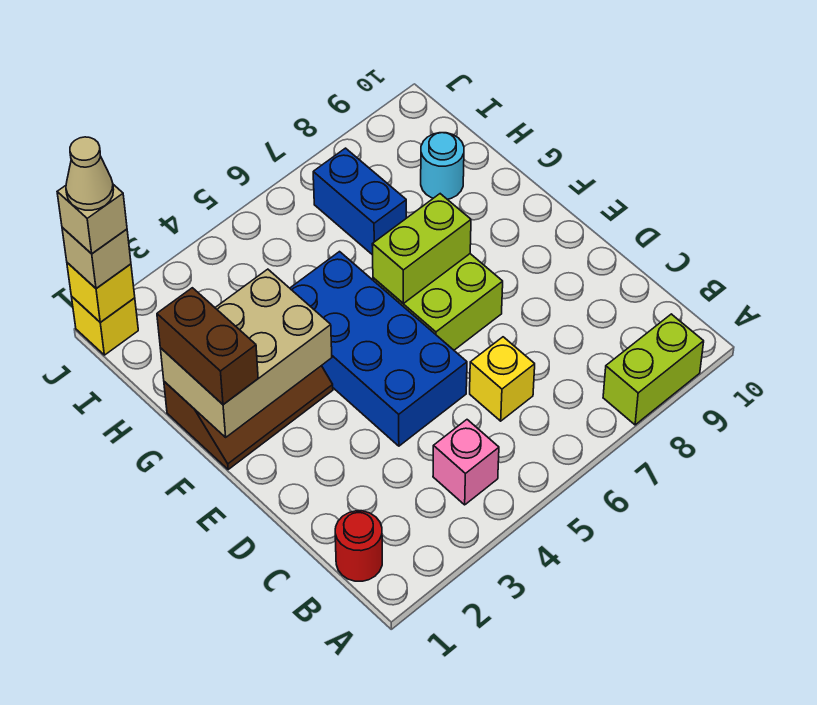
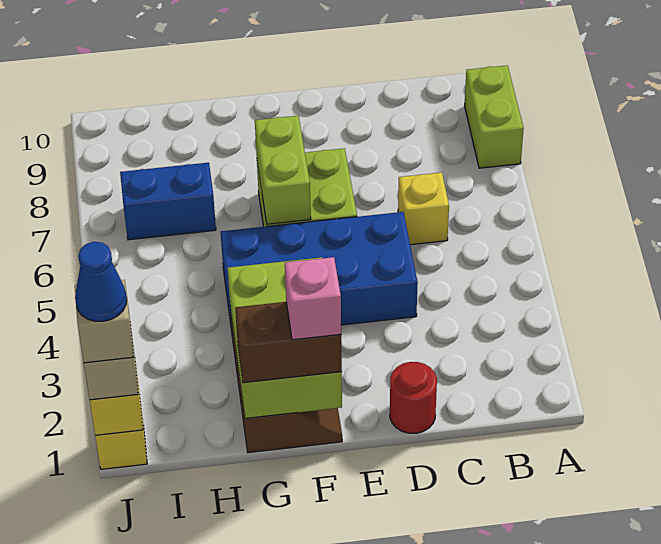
red round brick B1 level 1 -> red round brick D1 level 1
pink brick B4 level 1 -> pink brick F1 level 4
tan brick F1:G3 level 2 -> lime brick F1:G3 level 2
cyan round brick H9 level 1 -> none
tan cone J1 level 5 -> blue cone J1 level 5

